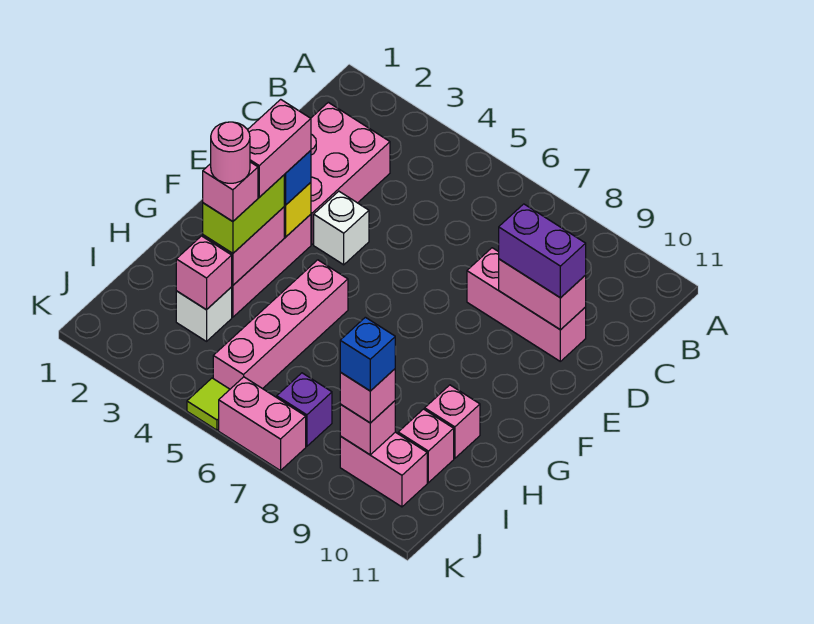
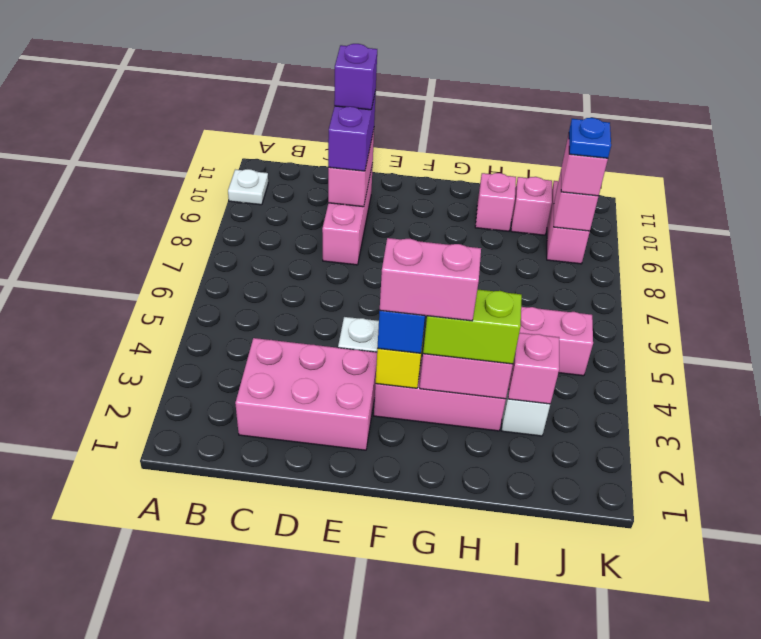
none -> white plate A10 level 1
pink brick H3 level 4 -> none
pink round brick H3 level 5 -> none
purple brick J7 level 1 -> purple brick D10 level 4
blue brick J9 level 4 -> blue plate J9 level 4
lime tile K5 level 1 -> none
pink brick K6:K7 level 1 -> none

